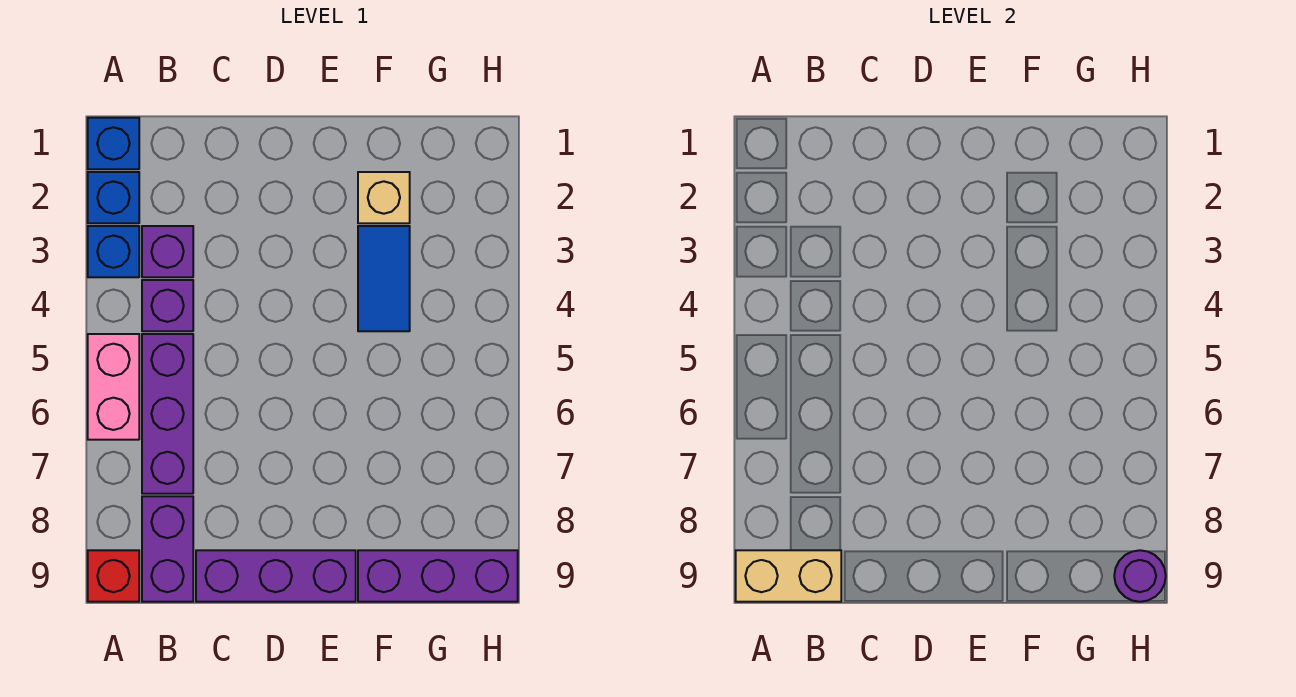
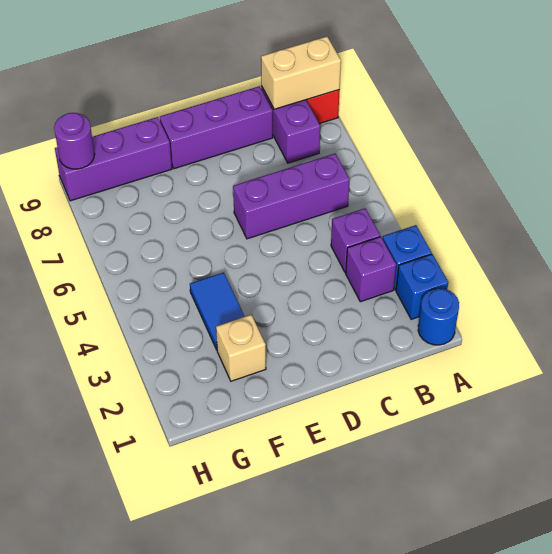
blue brick A1 level 1 -> blue round brick A1 level 1
pink brick A5:A6 level 1 -> none
purple brick B5:B7 level 1 -> purple brick B6:D6 level 1

